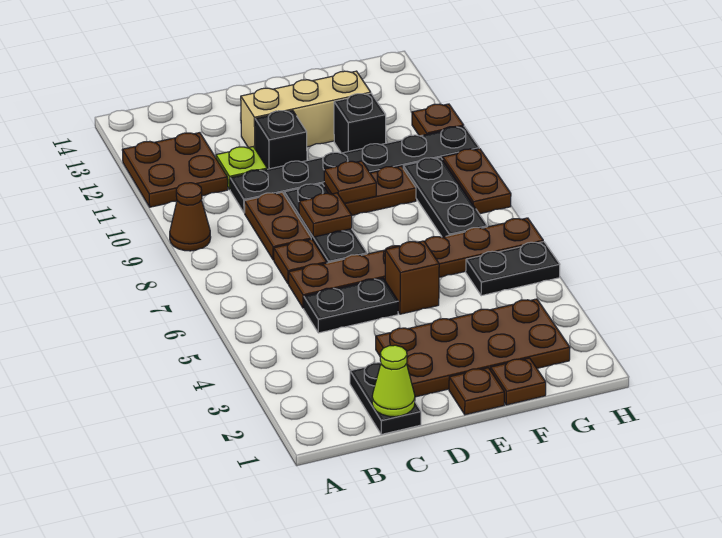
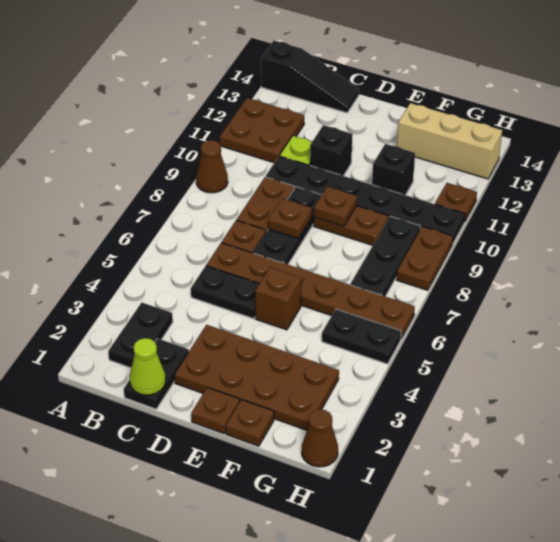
none -> black slope A14:C14 level 1 top A
none -> black plate B2:B3 level 1
tan brick D12:F12 level 1 -> tan brick F13:H13 level 1
none -> brown cone H1 level 1

